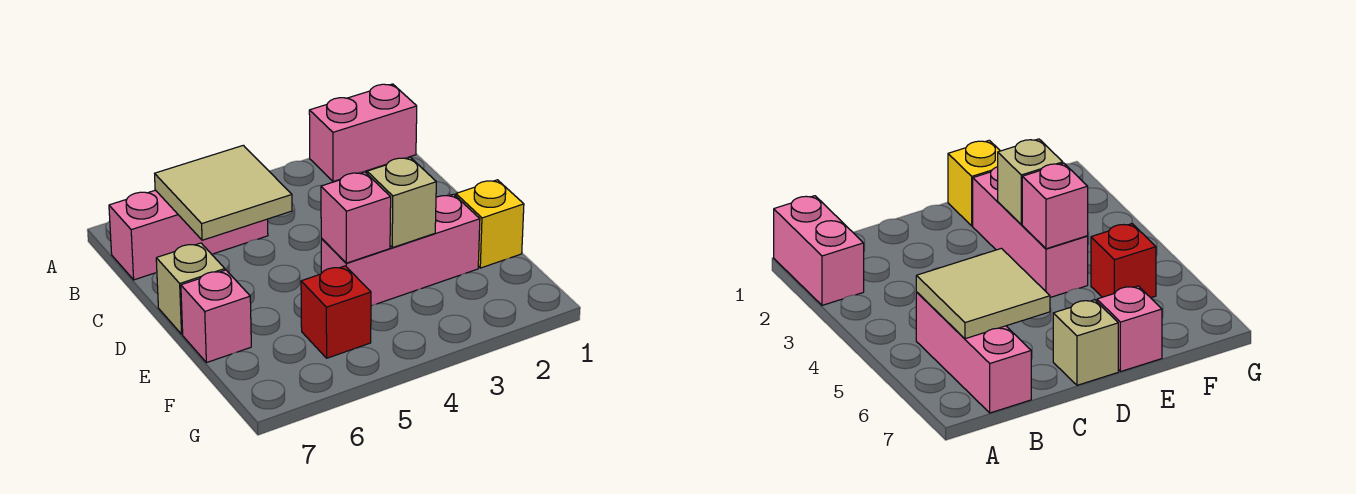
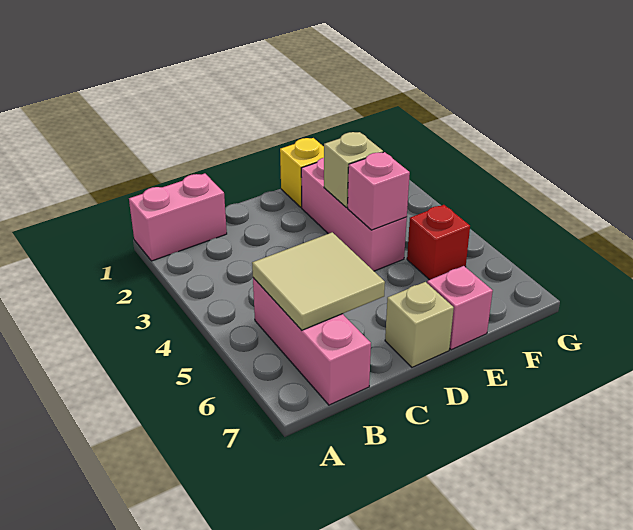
pink brick A1:A2 level 1 -> pink brick A1:B1 level 1

